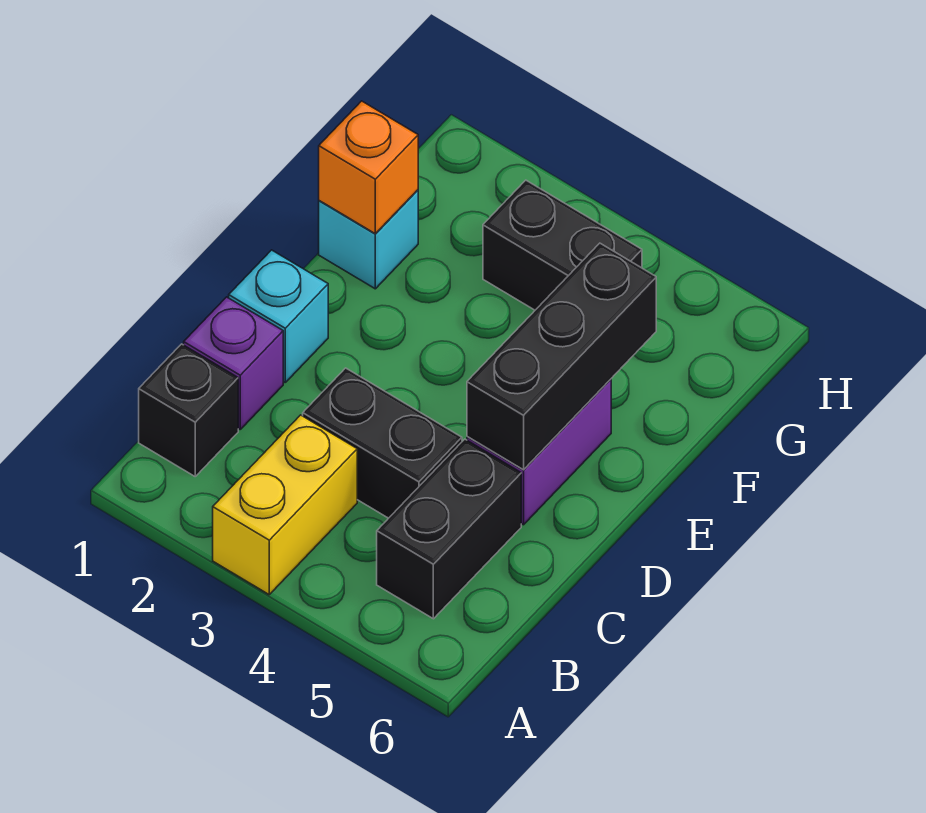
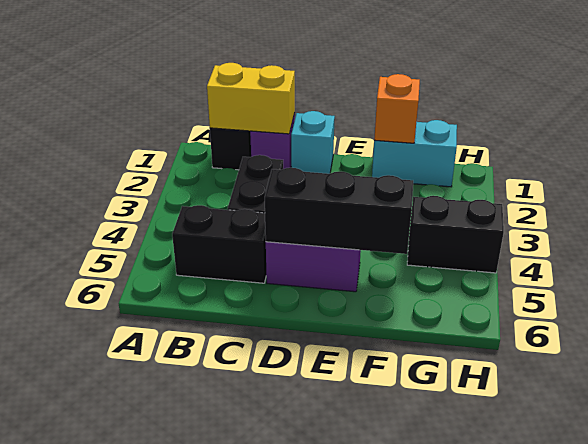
yellow brick A3:B3 level 1 -> yellow brick B1:C1 level 2
cyan brick F1 level 1 -> cyan brick F1:G1 level 1
black brick G3:G4 level 1 -> black brick G4:H4 level 1

